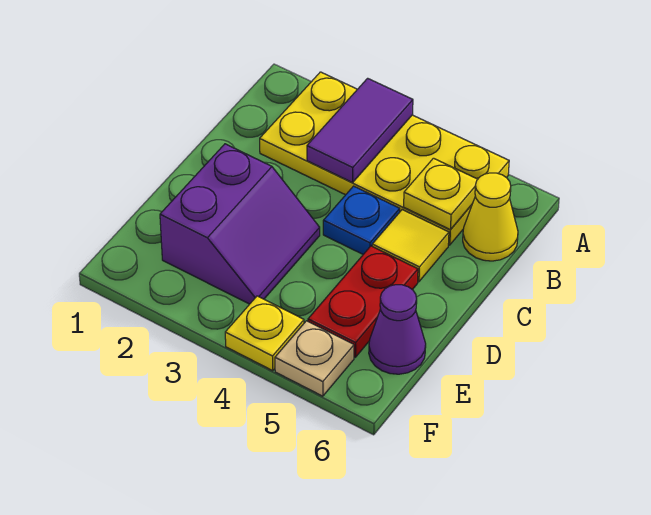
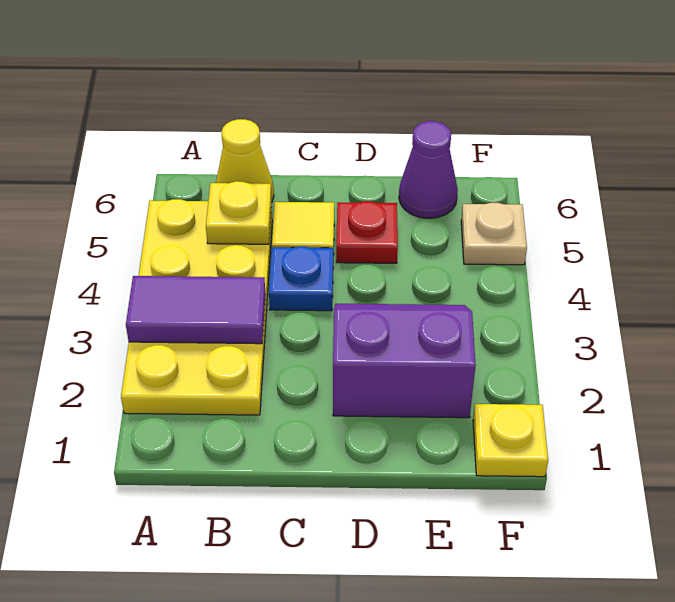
red plate D5:E5 level 1 -> red plate D5 level 1
yellow plate F4 level 1 -> yellow plate F1 level 1

